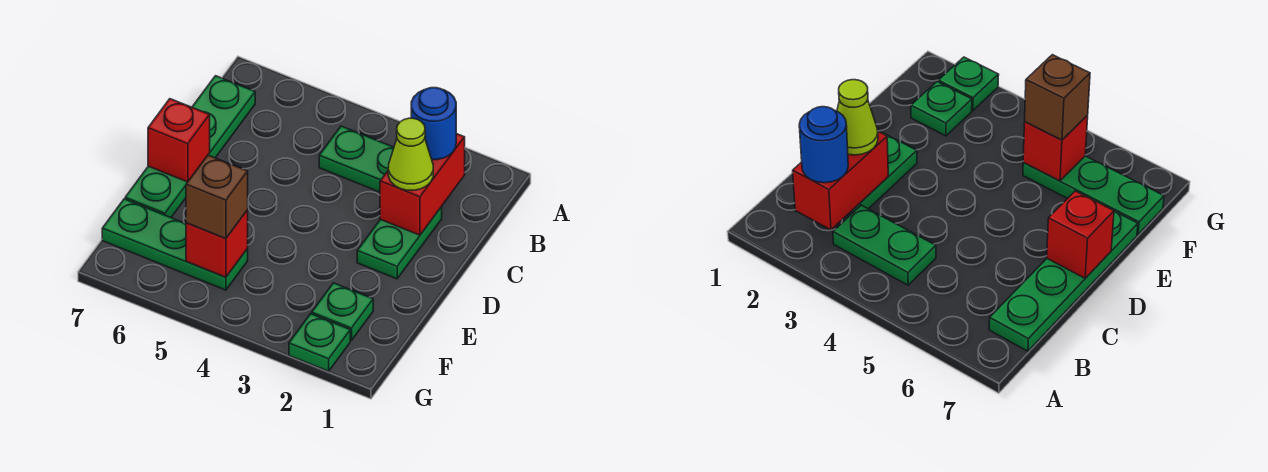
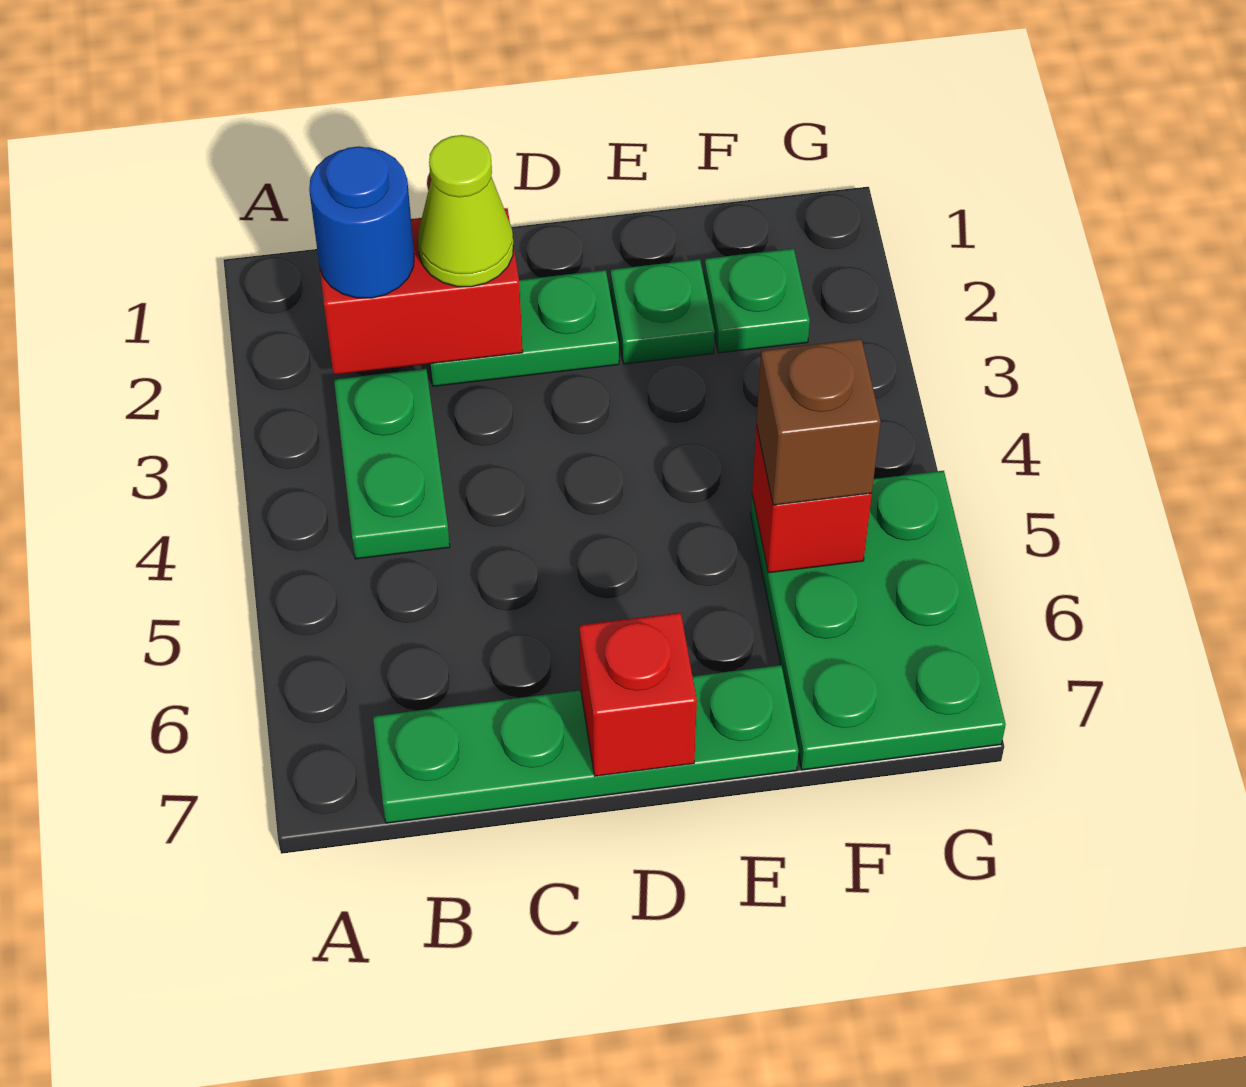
green plate F5:F7 level 1 -> green plate F5:G7 level 1
green plate G2 level 1 -> green plate E2 level 1

